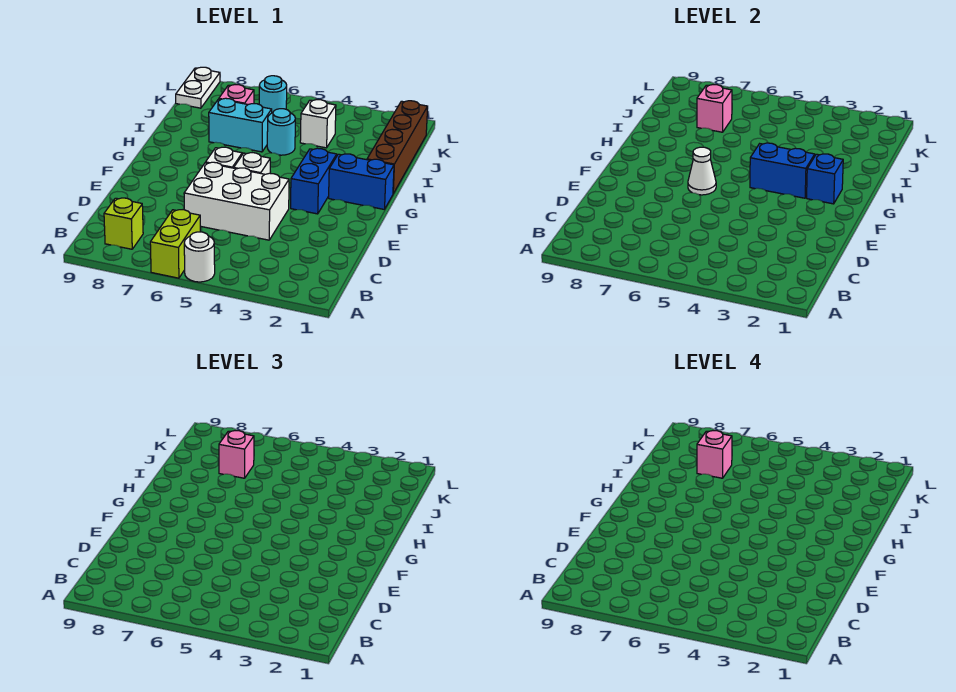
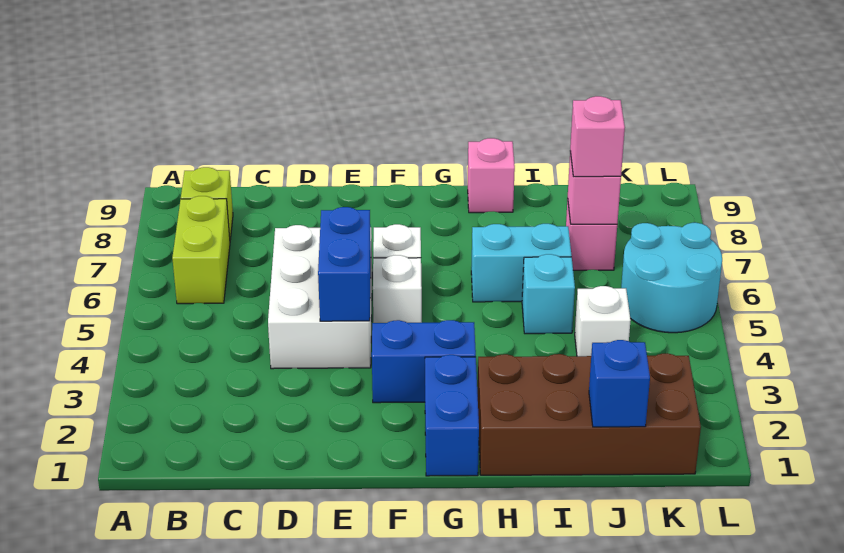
white round brick A5 level 1 -> none
lime brick A6:B6 level 1 -> lime brick B6:B7 level 1
white cone F6 level 2 -> none
blue brick G2 level 2 -> blue brick J1 level 2
blue brick G3:G4 level 2 -> blue brick E4:E5 level 2
brown brick H1:K1 level 1 -> brown brick H1:K2 level 1
cyan round brick I5 level 1 -> cyan brick I5 level 1
cyan brick I6:I7 level 1 -> cyan brick H6:I6 level 1
pink brick J7 level 4 -> pink brick H9 level 1
cyan round brick K6 level 1 -> cyan round brick K5:L6 level 1
white plate K9:L9 level 1 -> none

